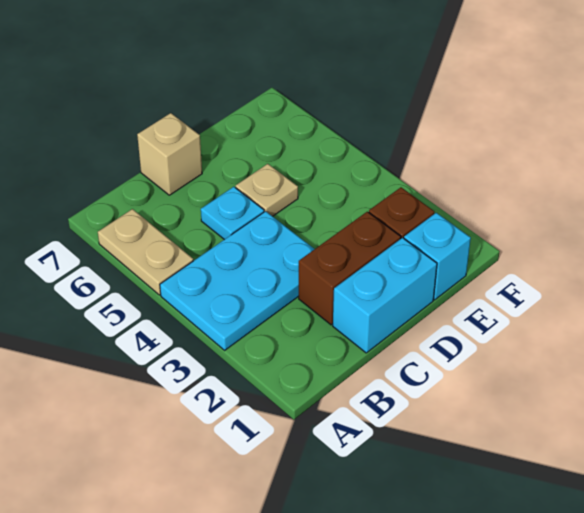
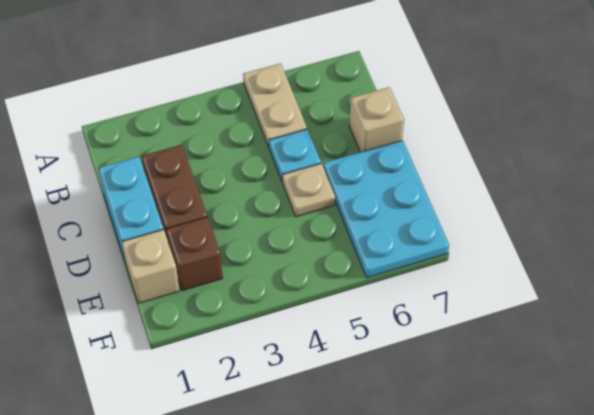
cyan plate A3:C4 level 1 -> cyan plate D6:F7 level 1
tan plate A5:A6 level 1 -> tan plate A5:B5 level 1
cyan brick E1 level 1 -> tan brick E1 level 1

